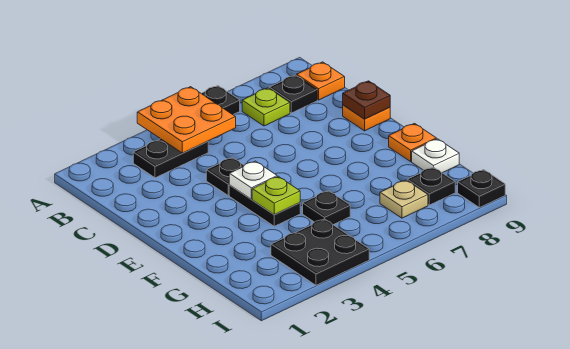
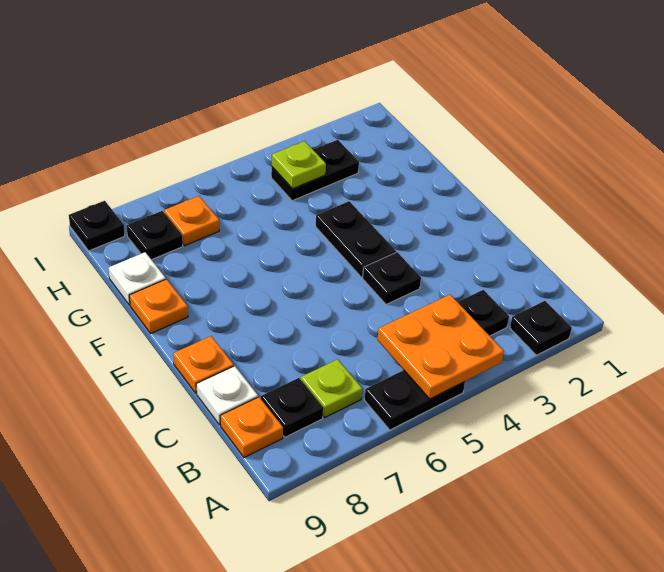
brown plate D9 level 2 -> none
white plate E4 level 2 -> white plate C9 level 1
lime plate F4 level 2 -> lime plate H4 level 2
black plate G5 level 1 -> black plate A2 level 1
black plate H3:I4 level 1 -> black plate H3:H4 level 1
tan plate H7 level 1 -> orange plate H7 level 1

